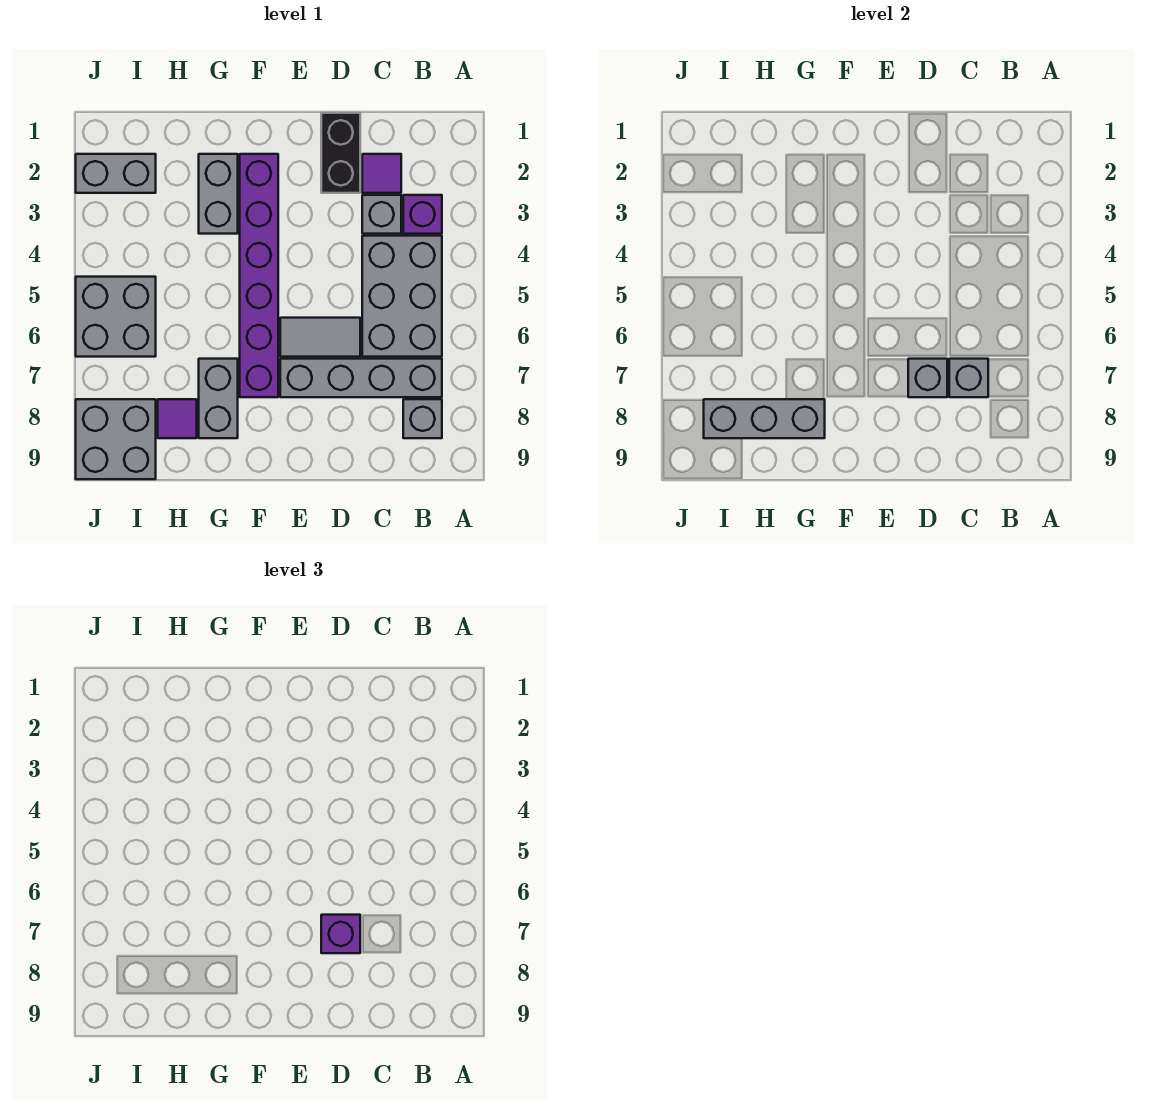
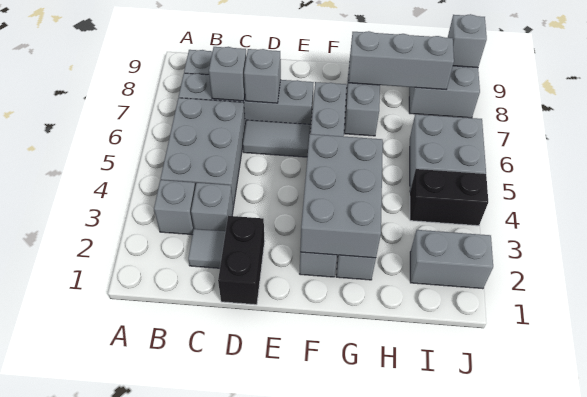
purple brick B3 level 1 -> grey brick B3 level 1
purple tile C2 level 1 -> grey tile C2 level 1
purple brick D7 level 3 -> none
purple brick F2:F7 level 1 -> grey brick F2:F7 level 1
none -> grey brick F2:G4 level 2
purple tile H8 level 1 -> none
none -> black brick I4:J4 level 1
none -> grey brick J9 level 2

